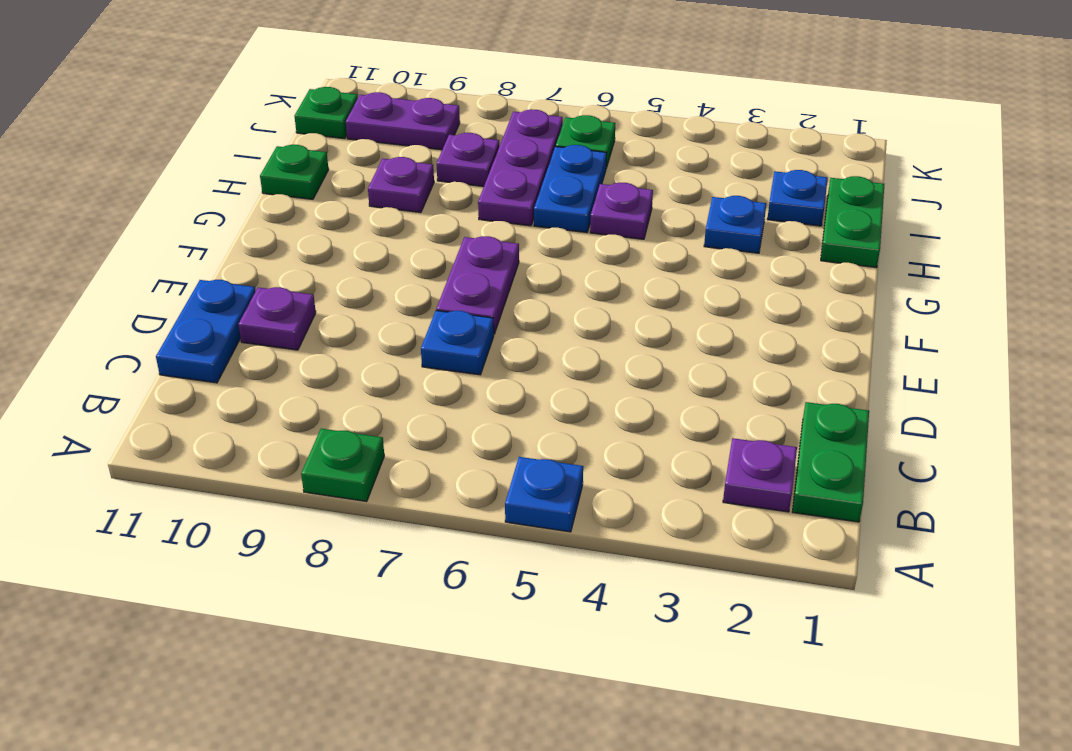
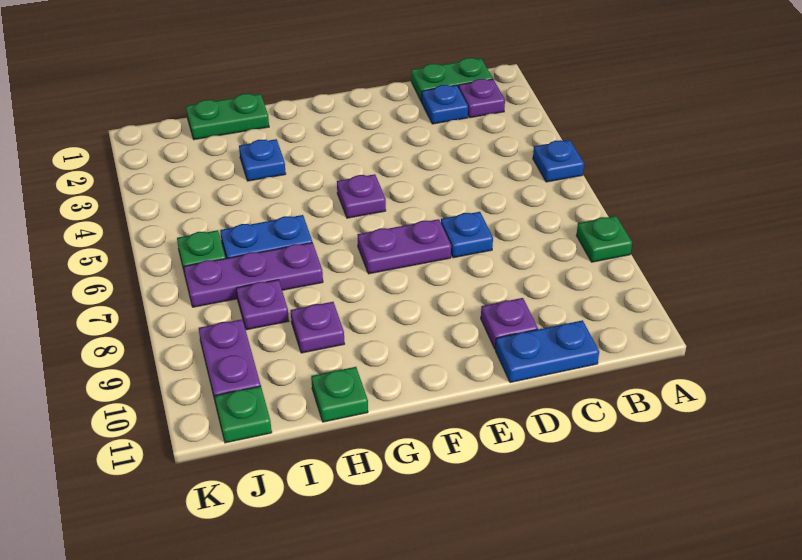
purple plate H5 level 1 -> purple plate F5 level 1
blue plate I2 level 1 -> blue plate C2 level 1

